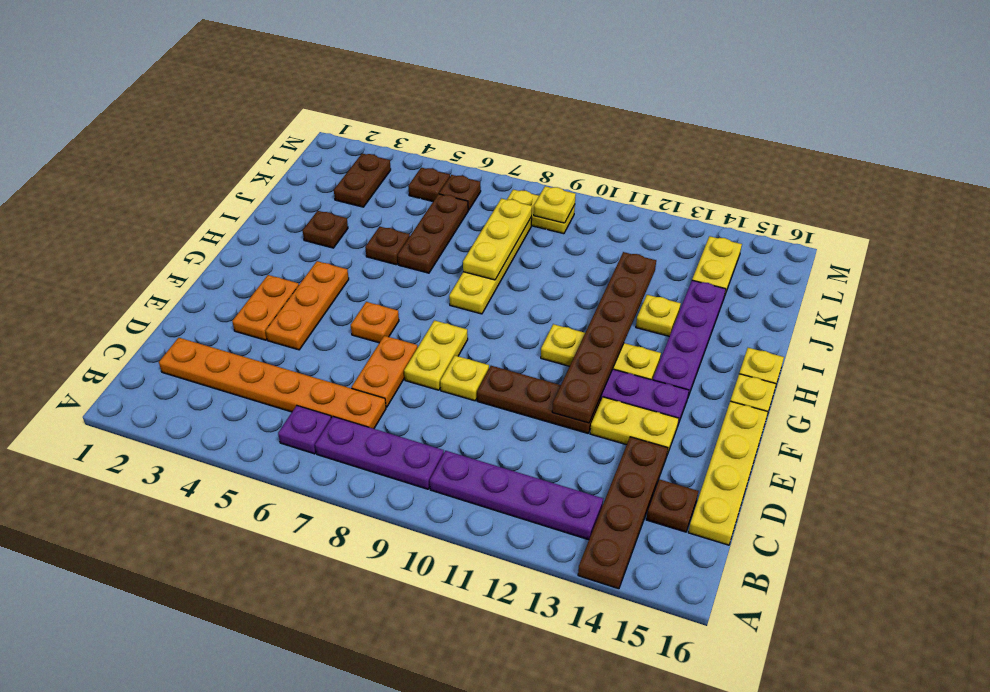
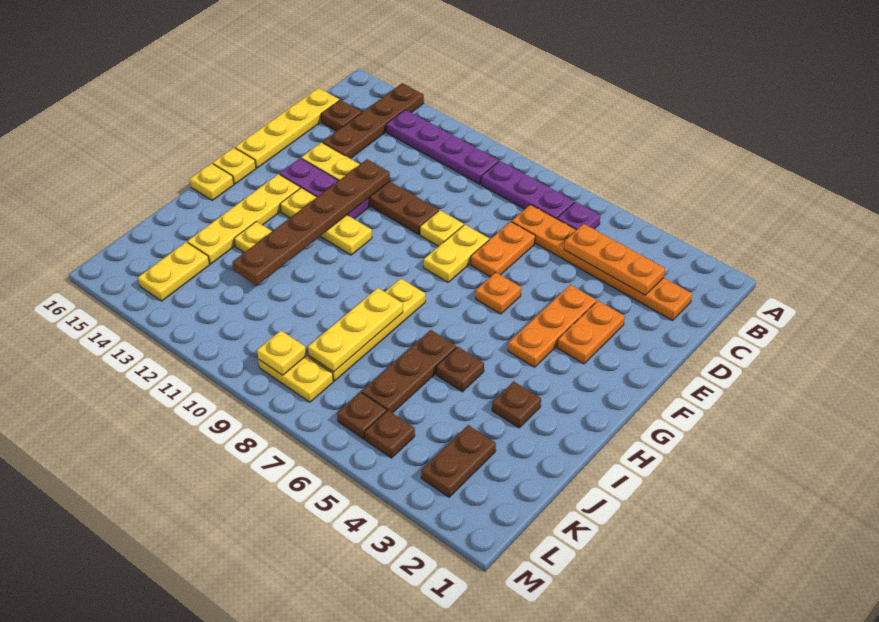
none -> orange plate C3:C5 level 2
purple plate G14:J14 level 1 -> yellow plate G14:J14 level 1

